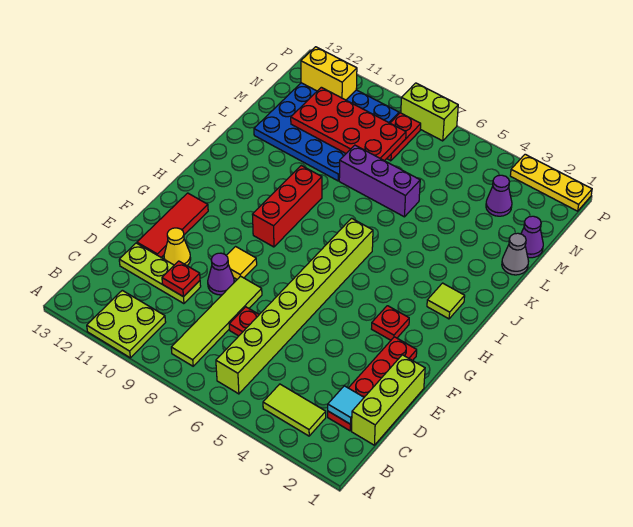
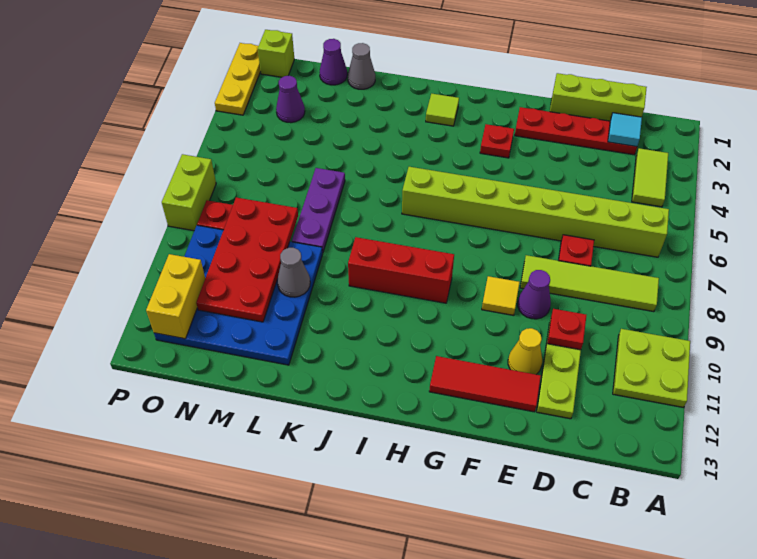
purple brick L6:L8 level 1 -> purple plate L6:L8 level 1
none -> grey cone L10 level 2
none -> lime brick O1 level 1

